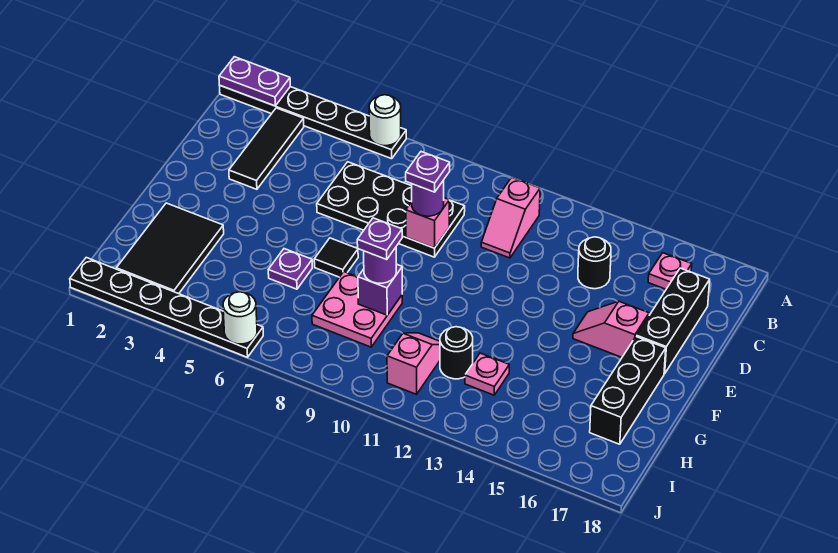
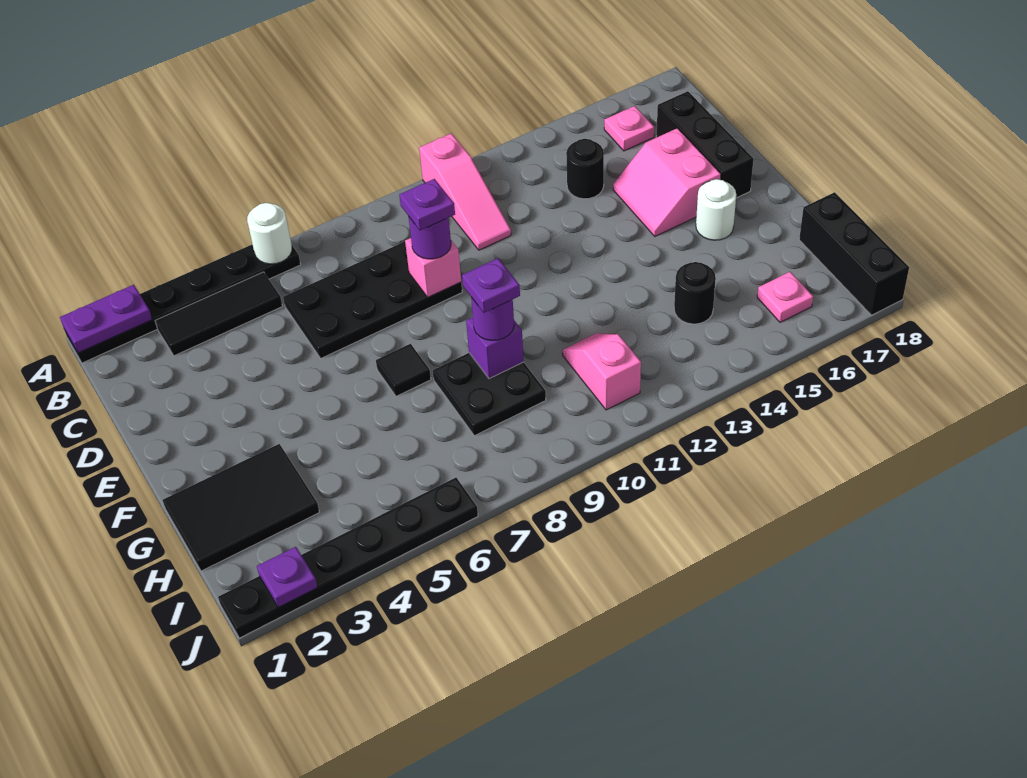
black tile B3:D3 level 1 -> black tile B3:B5 level 1
pink slope B11:C11 level 1 top B -> pink slope A11:C11 level 1 top A
pink slope E15:E16 level 1 top 16 -> pink slope D15:E16 level 1 top 16
black brick F17:H17 level 1 -> black brick H18:J18 level 1
black tile G2:I3 level 1 -> black tile G1:H3 level 1
purple plate G6 level 1 -> purple plate J2 level 2
pink plate G8:H9 level 1 -> black plate G8:H9 level 1
black round brick H12 level 1 -> black round brick H14 level 1
pink plate H13 level 1 -> pink plate I16 level 1
white round brick J6 level 2 -> white round brick F16 level 1

